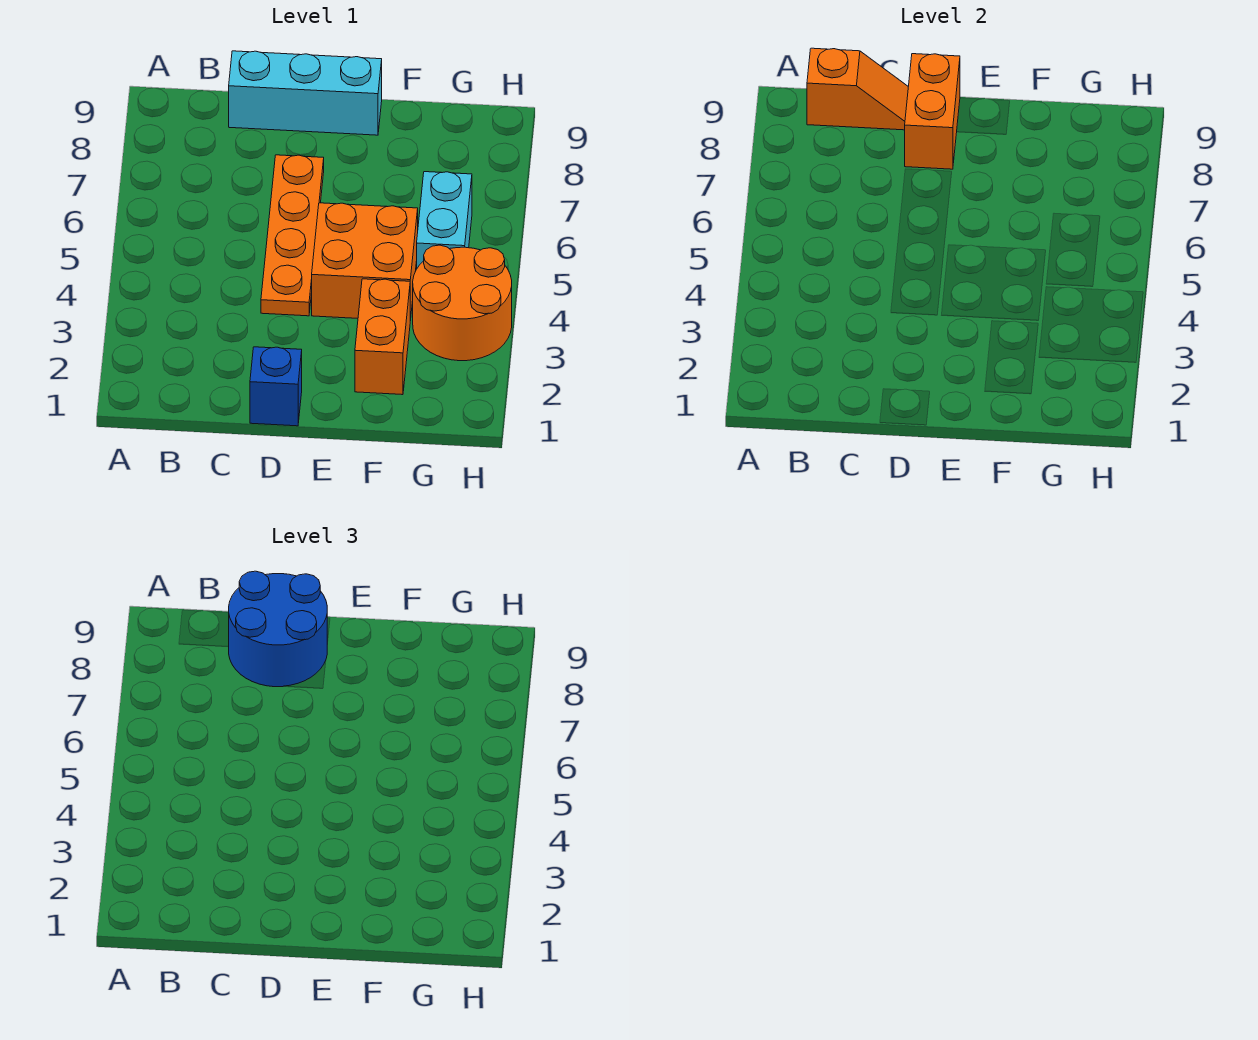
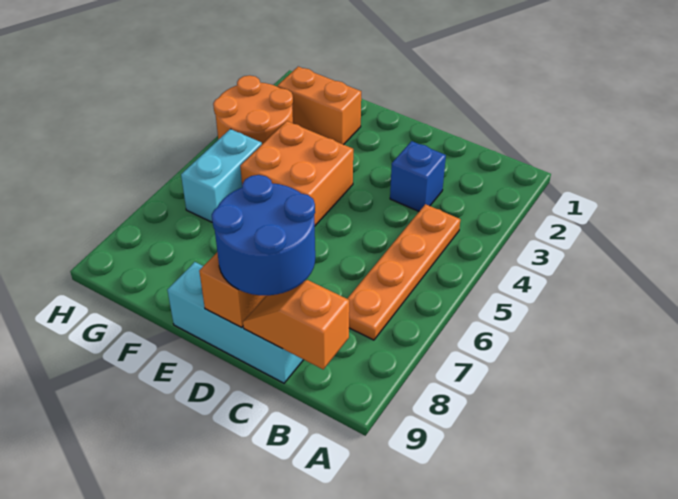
blue brick D1 level 1 -> blue brick C3 level 1
orange plate D4:D7 level 1 -> orange plate B4:B7 level 1
orange brick F2:F3 level 1 -> orange brick F2:G2 level 1

